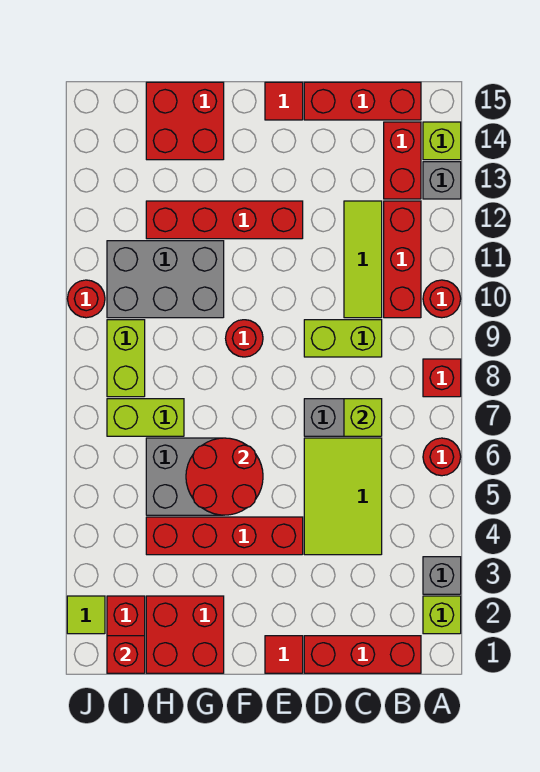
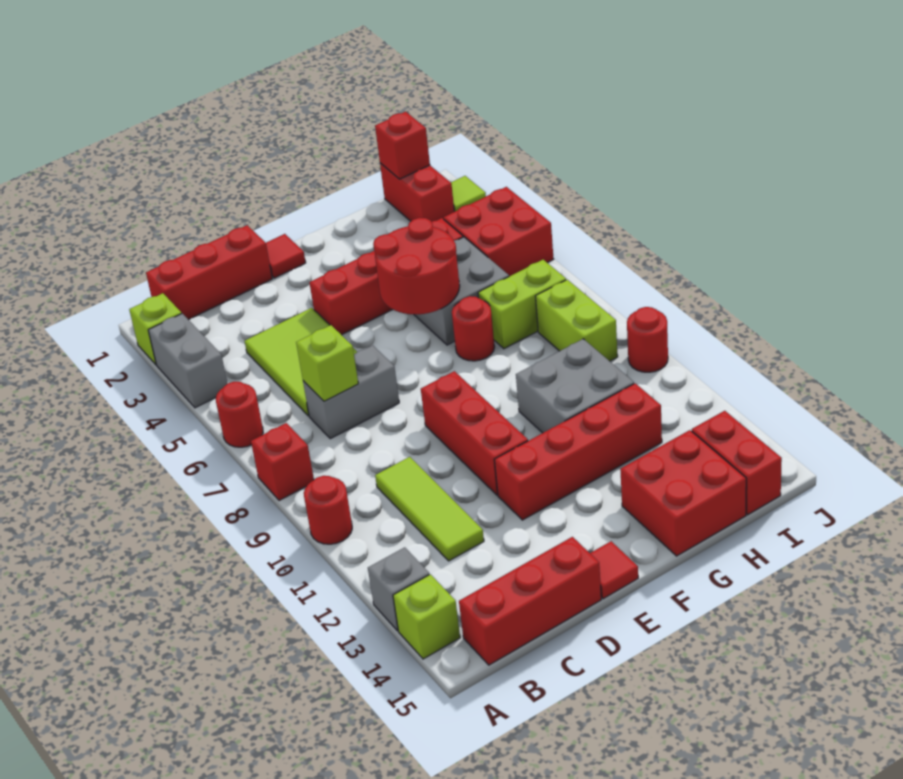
grey brick A3 level 1 -> grey brick A3:A4 level 1
red brick B10:B12 level 1 -> red brick E9:E11 level 1
red brick B13:B14 level 1 -> red brick I14:I15 level 1
lime brick C9:D9 level 1 -> none
red round brick F9 level 1 -> red round brick G7 level 1
red brick G1:H2 level 1 -> red brick I4:J5 level 1
grey brick G10:I11 level 1 -> grey brick G10:H11 level 1

